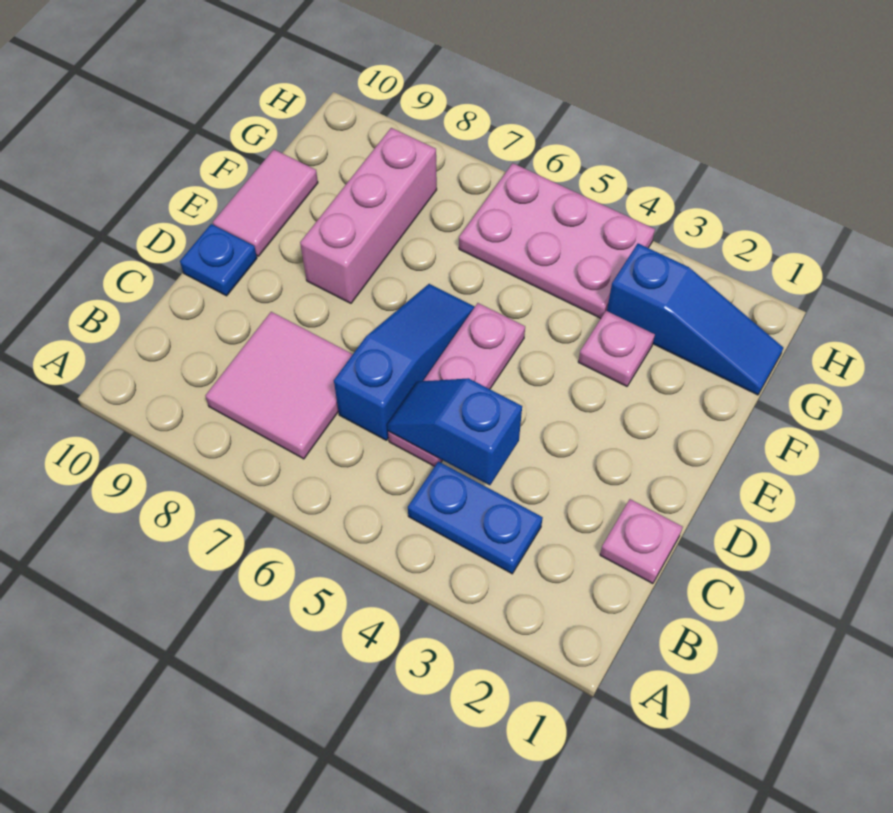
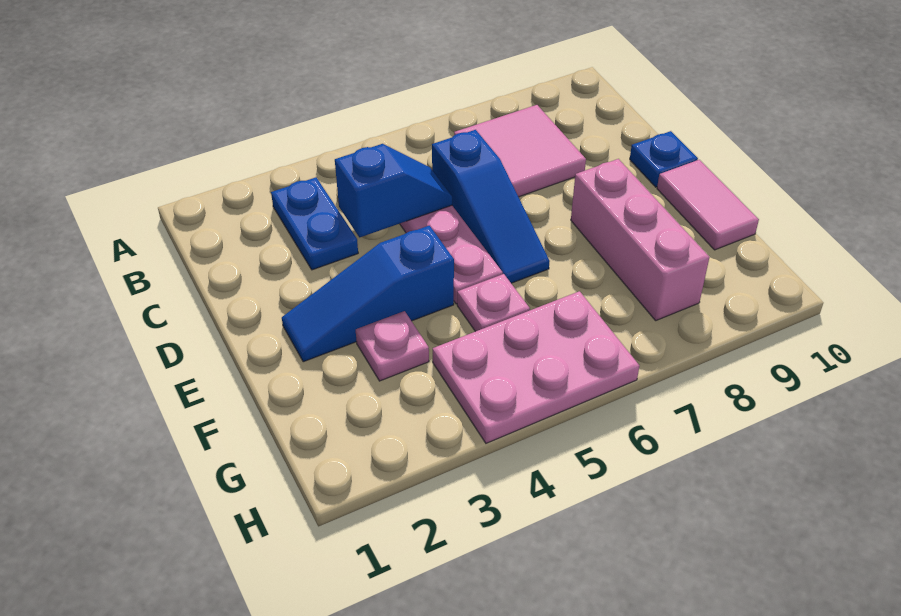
blue plate B3:B4 level 1 -> blue plate B3:C3 level 1
pink plate C1 level 1 -> pink plate F5 level 1
blue slope G1:G3 level 1 top 3 -> blue slope E2:E4 level 1 top 4

